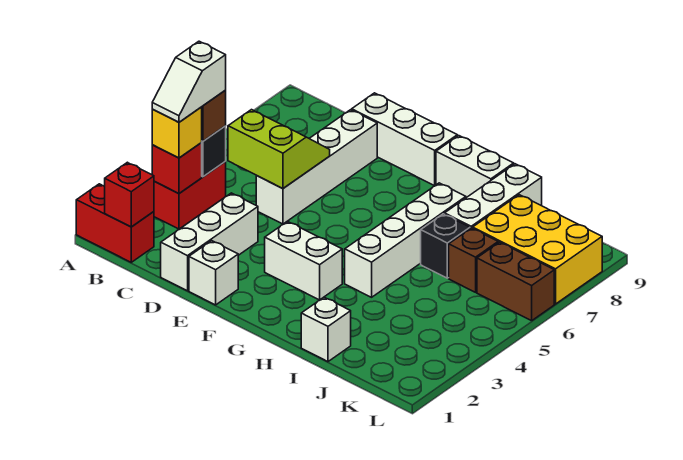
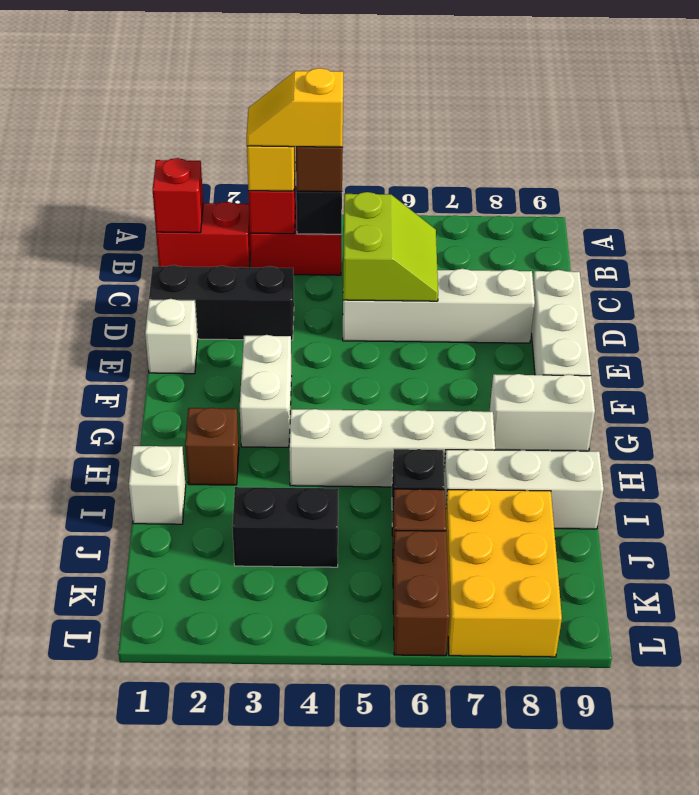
red brick A1:B1 level 1 -> red brick B1:B2 level 1
white slope B3:B4 level 4 top 4 -> yellow slope B3:B4 level 4 top 4
white brick D1:D3 level 1 -> black brick D1:D3 level 1
white brick G9:H9 level 1 -> white brick G8:G9 level 1
none -> brown brick H2 level 1
none -> black brick J3:J4 level 1

